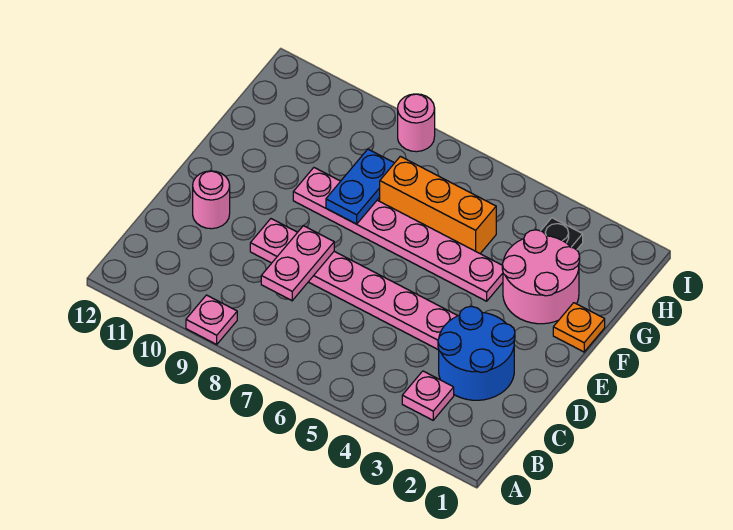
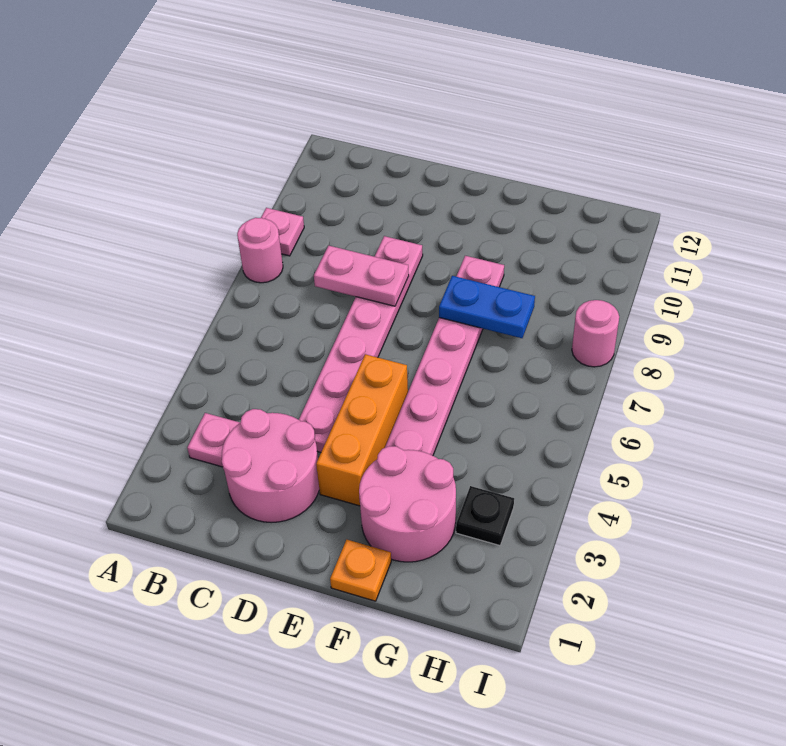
blue round brick C2:D3 level 1 -> pink round brick C2:D3 level 1
pink round brick D11 level 1 -> pink round brick A8 level 1
orange brick G5:G7 level 1 -> orange brick E3:E5 level 1

